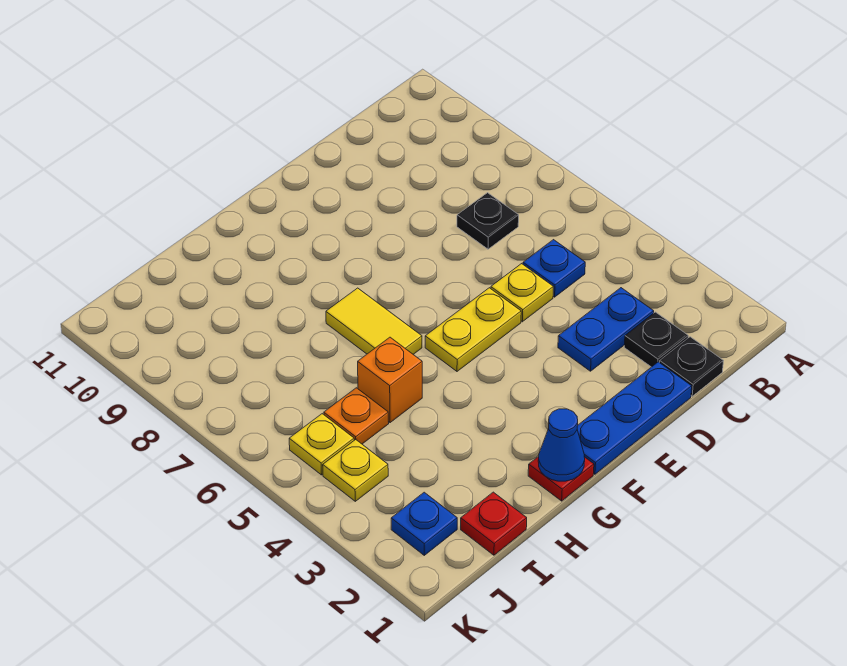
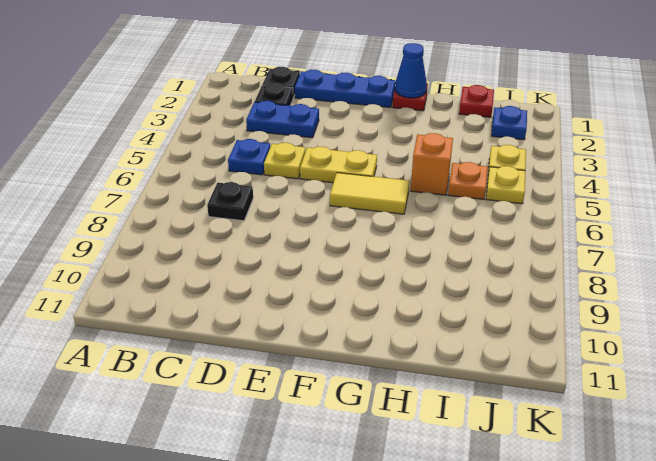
yellow tile G6:G7 level 1 -> yellow tile F6:G6 level 1

